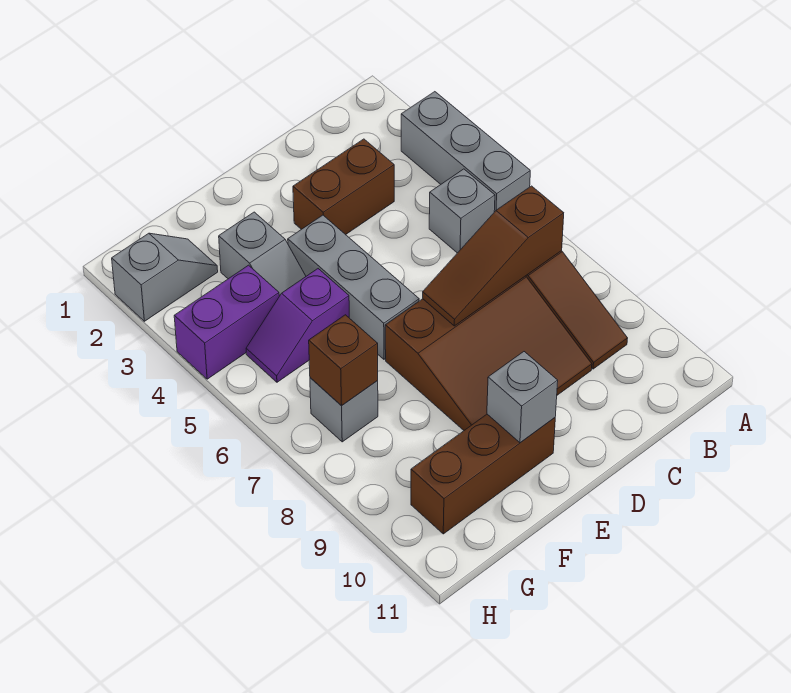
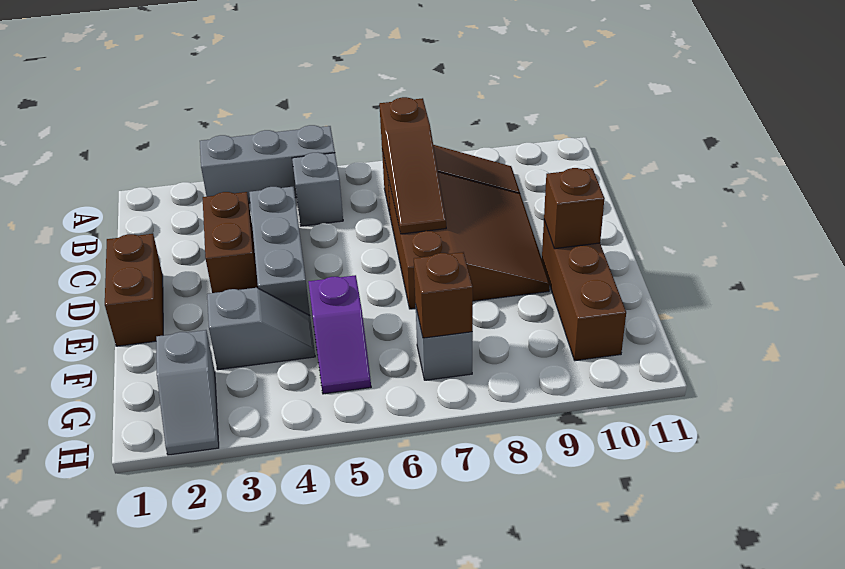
none -> brown brick D1:E1 level 1
grey brick E4:E6 level 1 -> grey brick C4:E4 level 1
grey brick E10 level 2 -> brown brick E10 level 2
grey slope G2:H2 level 1 top H -> grey slope G2:H2 level 1 top G
purple brick G4:H4 level 1 -> none

